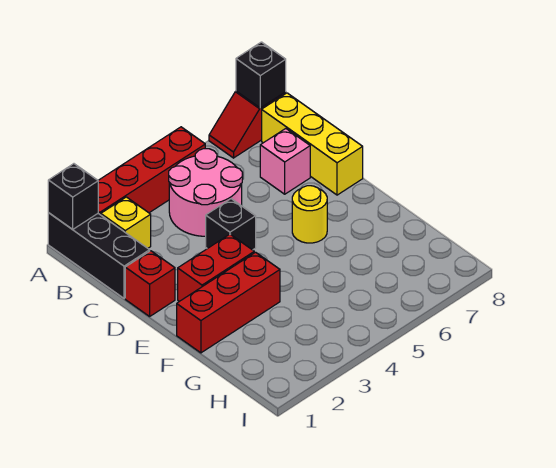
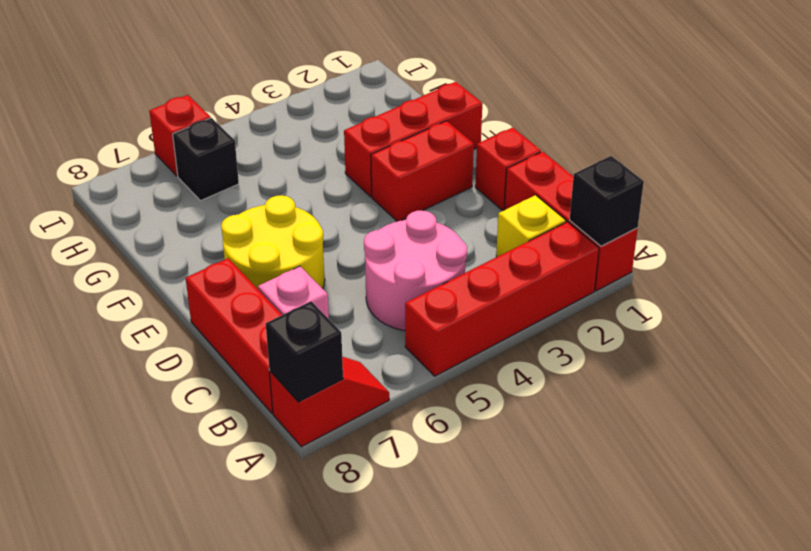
black brick A1:C1 level 1 -> red brick A1:C1 level 1
yellow brick B8:D8 level 1 -> red brick B8:D8 level 1
black brick D4 level 1 -> black brick H6 level 1
yellow round brick E6 level 1 -> yellow round brick D6:E7 level 1
none -> red brick I6 level 1

